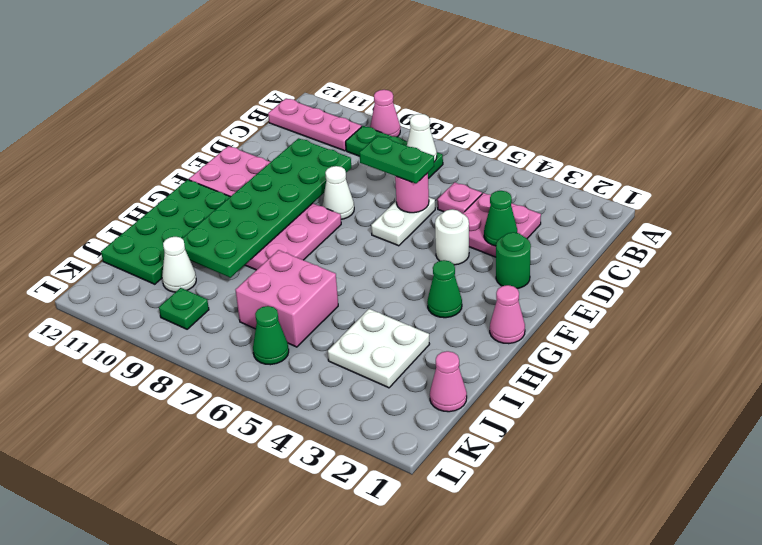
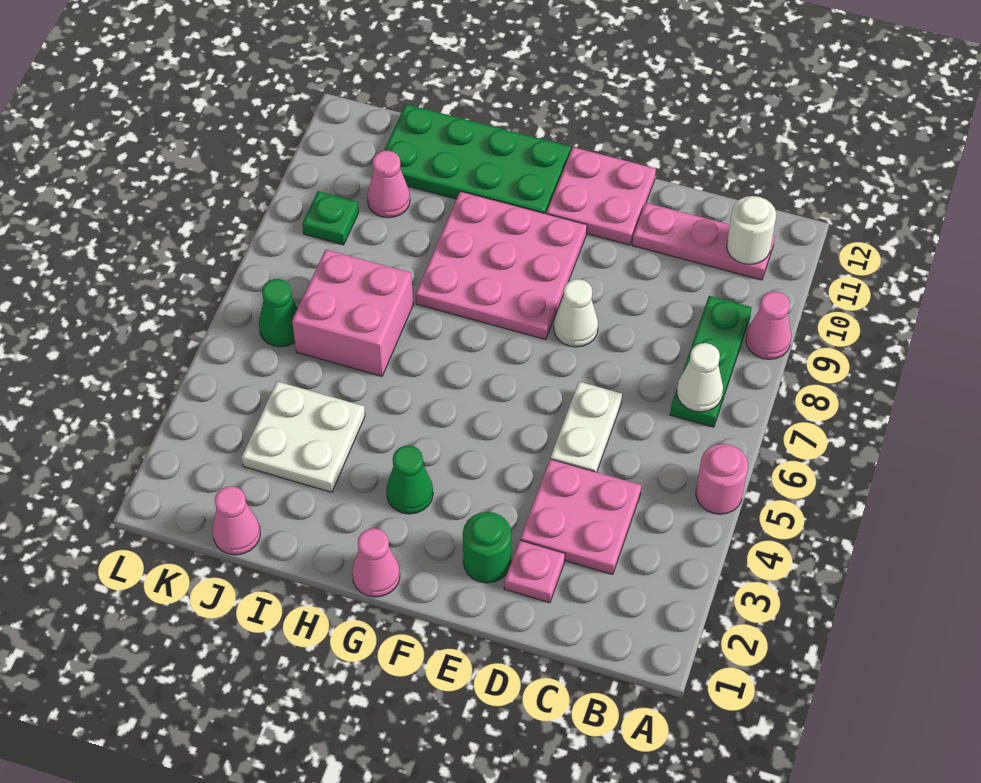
pink plate B10:B12 level 1 -> pink plate B11:D11 level 1
pink plate C5 level 1 -> pink plate D2 level 1
green cone D3 level 2 -> none
white plate D6:E6 level 1 -> white plate D5:D6 level 1
pink round brick D6 level 2 -> pink round brick A5 level 1
green plate D6:D7 level 3 -> none
green plate D9:I10 level 2 -> none
white round brick E4 level 1 -> white round brick B11 level 2
white cone J10 level 1 -> pink cone J10 level 1

